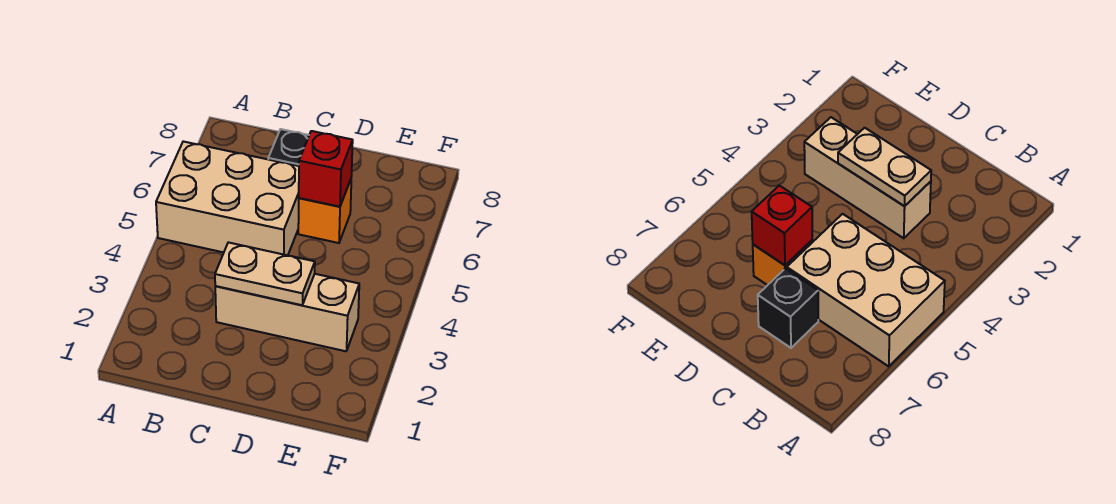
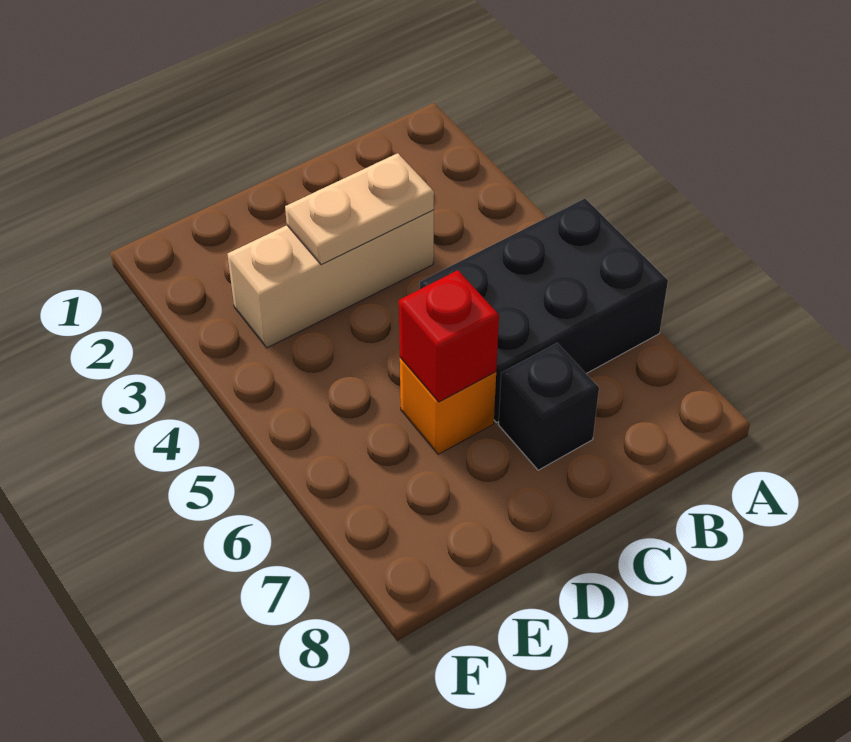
tan brick A5:C6 level 1 -> black brick A5:C6 level 1

